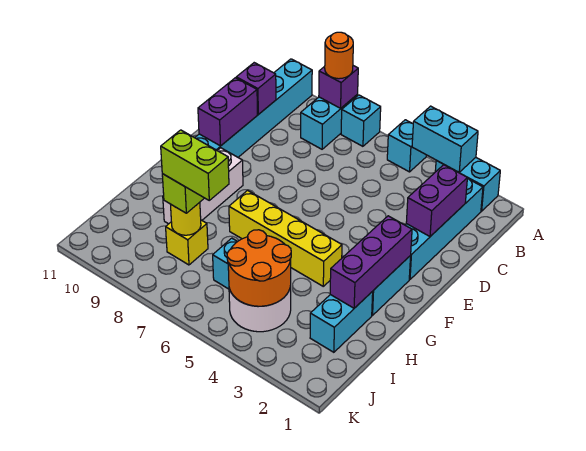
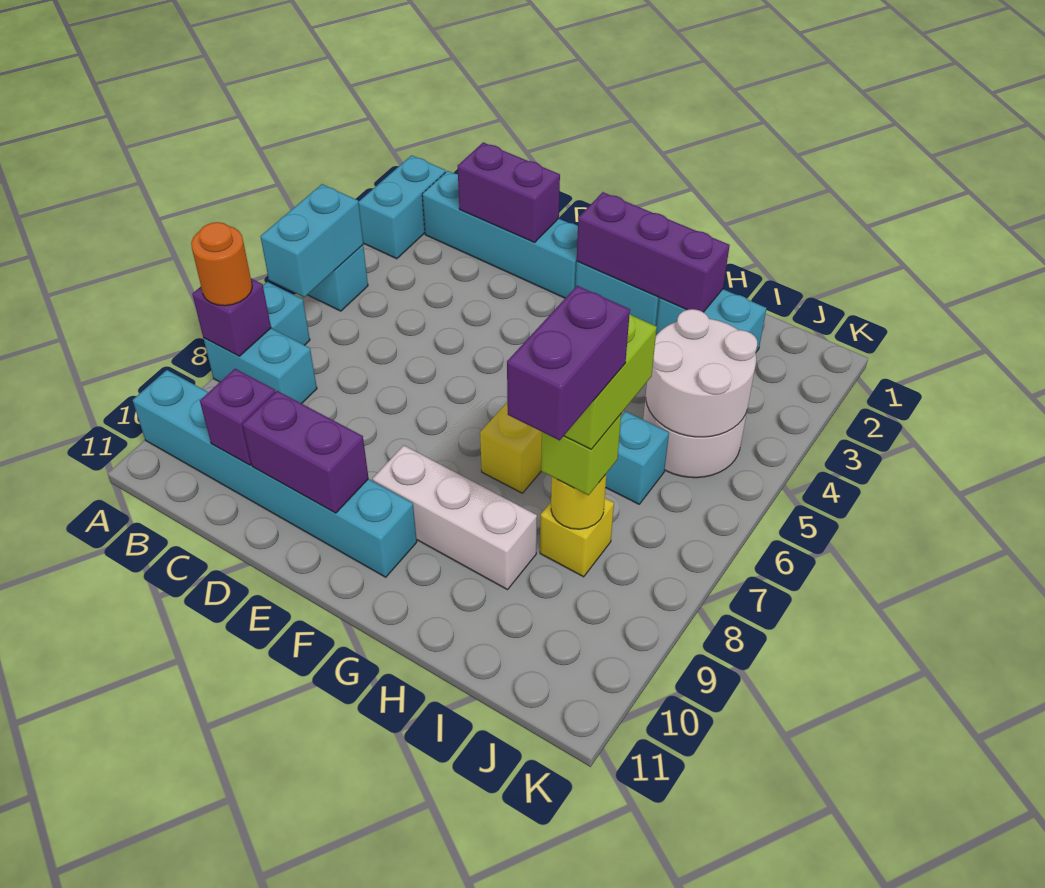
cyan brick A3:A4 level 2 -> cyan brick A5:A6 level 2
orange round brick I4:J5 level 2 -> white round brick I4:J5 level 2
none -> purple brick I8:I9 level 5

